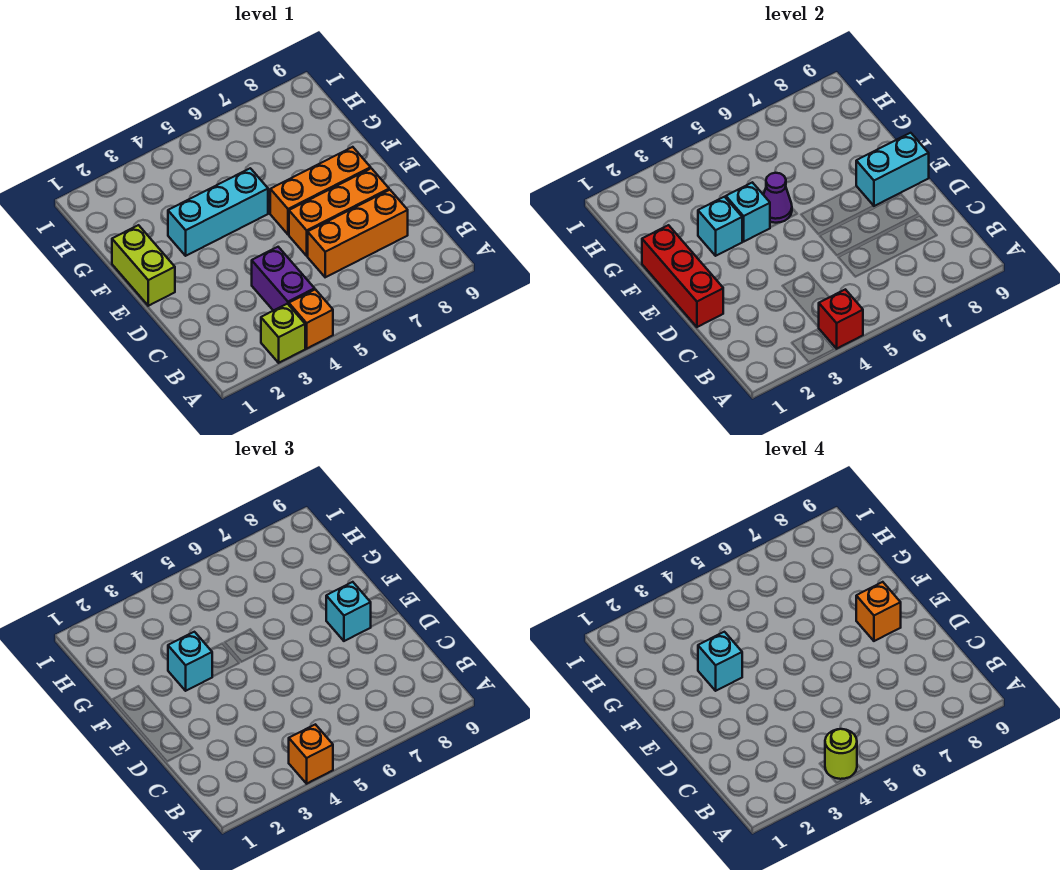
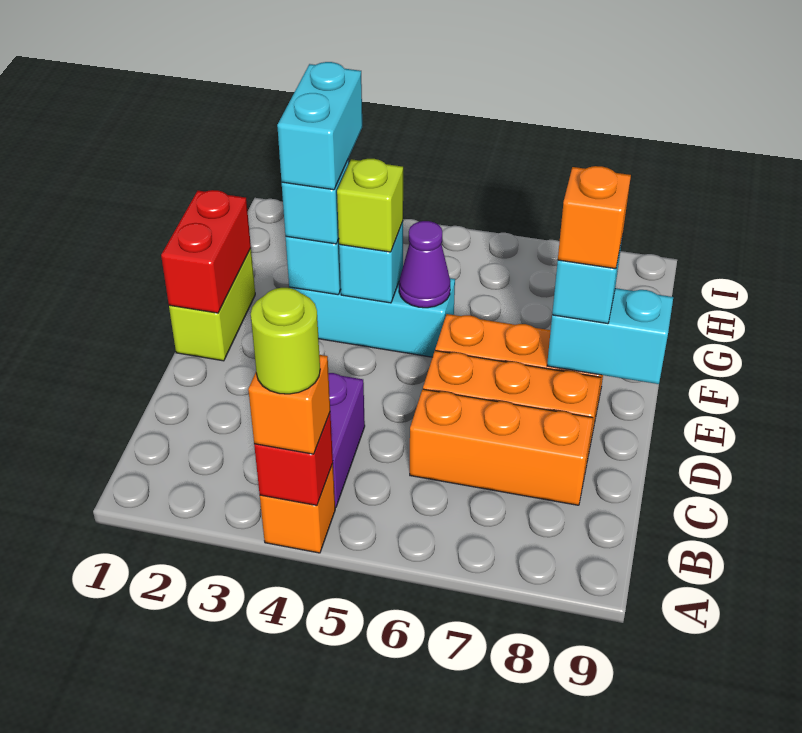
lime brick A3 level 1 -> lime brick F4 level 3
red brick D1:F1 level 2 -> red brick E1:F1 level 2
cyan brick F3 level 4 -> cyan brick F3:G3 level 4

